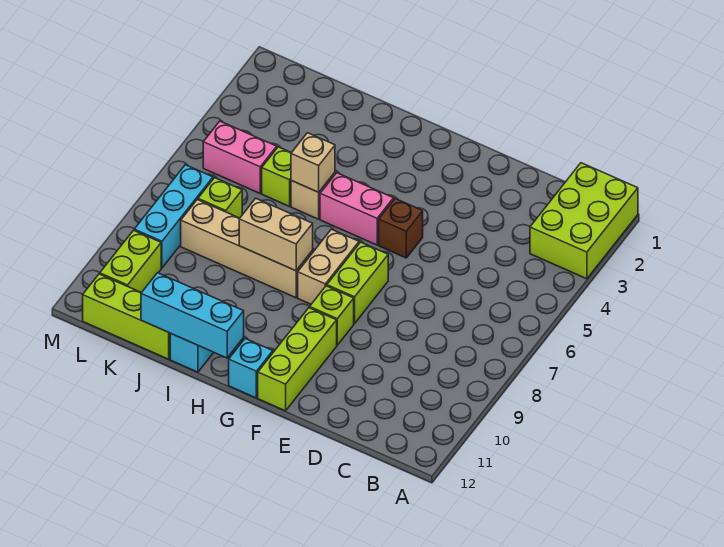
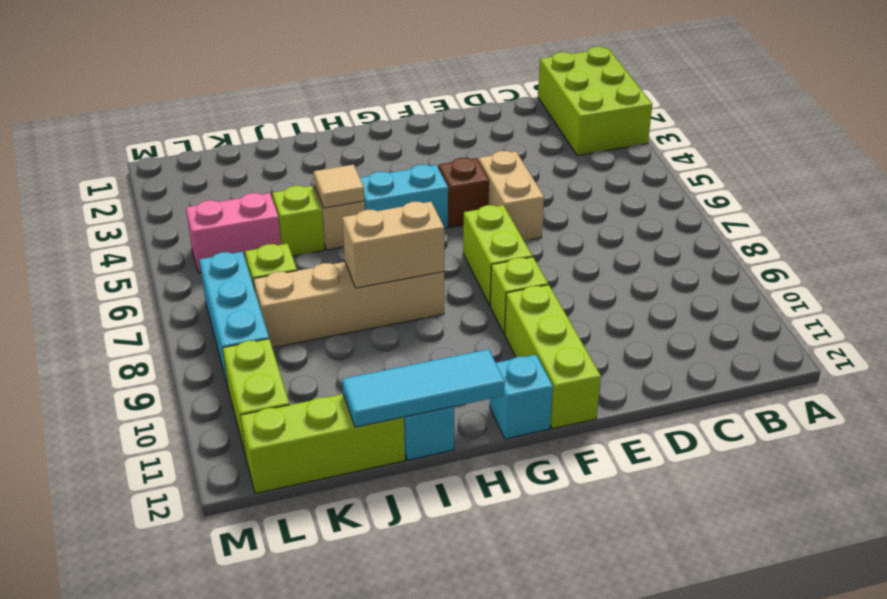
pink brick G5:H5 level 1 -> cyan brick G5:H5 level 1
tan brick G7:G8 level 1 -> tan brick E5:E6 level 1
cyan brick H12:J12 level 2 -> cyan tile H12:J12 level 2
tan brick I5 level 2 -> tan tile I5 level 2

